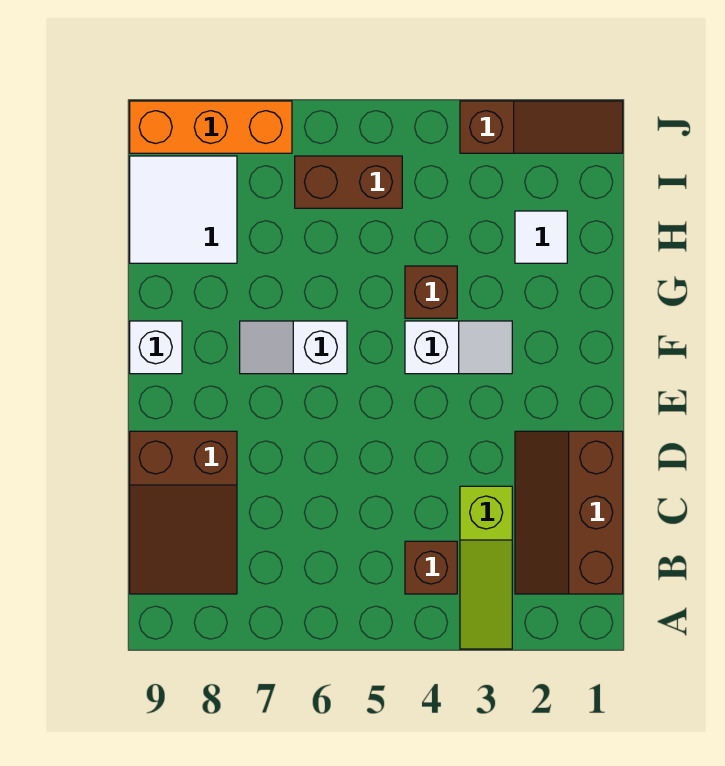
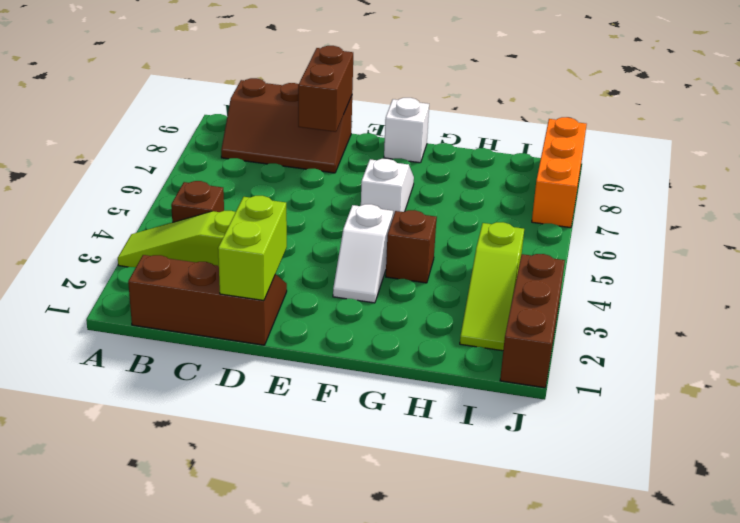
brown slope B8:D9 level 1 top D -> brown slope B8:D9 level 1 top 9
none -> lime brick D1:D2 level 2
white tile H2 level 1 -> none
white tile H8:I9 level 1 -> none
none -> lime slope I2:I4 level 1 top 4
brown brick I5:I6 level 1 -> brown brick D8:D9 level 2
brown slope J1:J3 level 1 top 3 -> brown brick J1:J3 level 1

